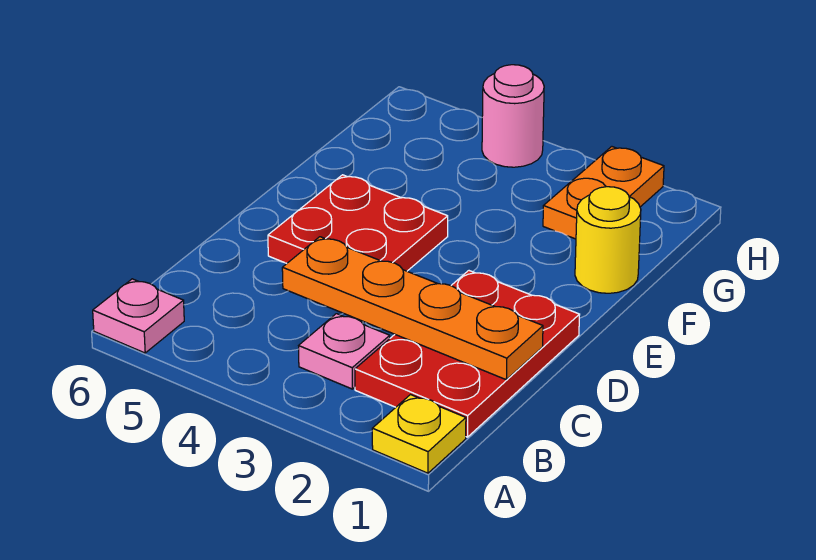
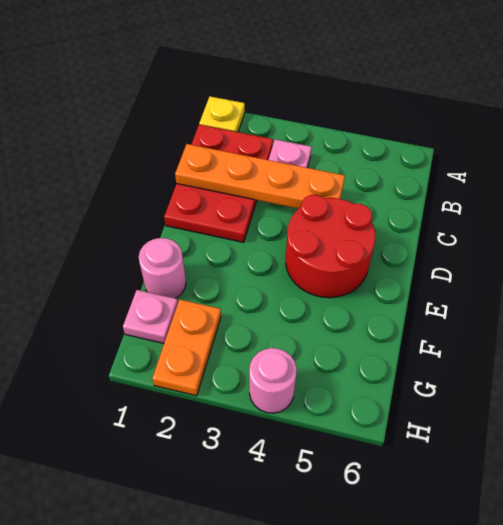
pink plate A6 level 1 -> pink plate G1 level 1
red plate D4:E5 level 1 -> red round brick D4:E5 level 1
yellow round brick F1 level 1 -> pink round brick F1 level 1

